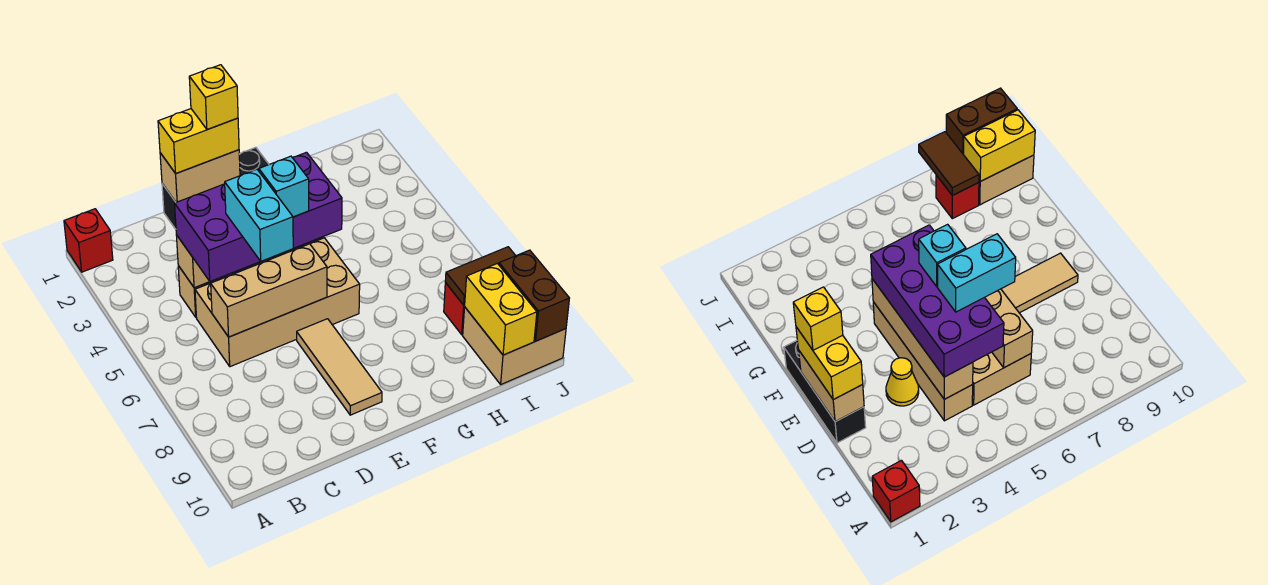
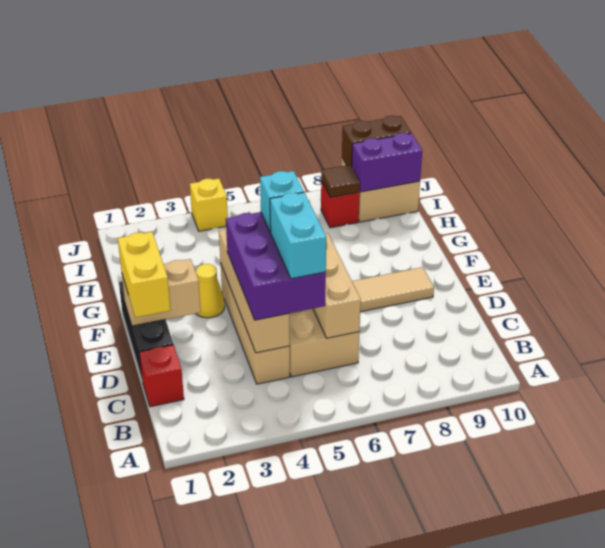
red brick A1 level 1 -> red brick C1 level 1
purple brick C4:F5 level 3 -> purple brick C4:E5 level 3
tan brick D1:E1 level 2 -> tan brick E1:E2 level 2
yellow cone D3 level 1 -> yellow cone F3 level 1
cyan brick D5:D6 level 4 -> cyan brick C5:D5 level 4
yellow brick E1 level 4 -> yellow brick J4 level 1
brown tile I8:J8 level 2 -> brown tile I8 level 2
yellow brick I9:I10 level 2 -> purple brick I9:I10 level 2

